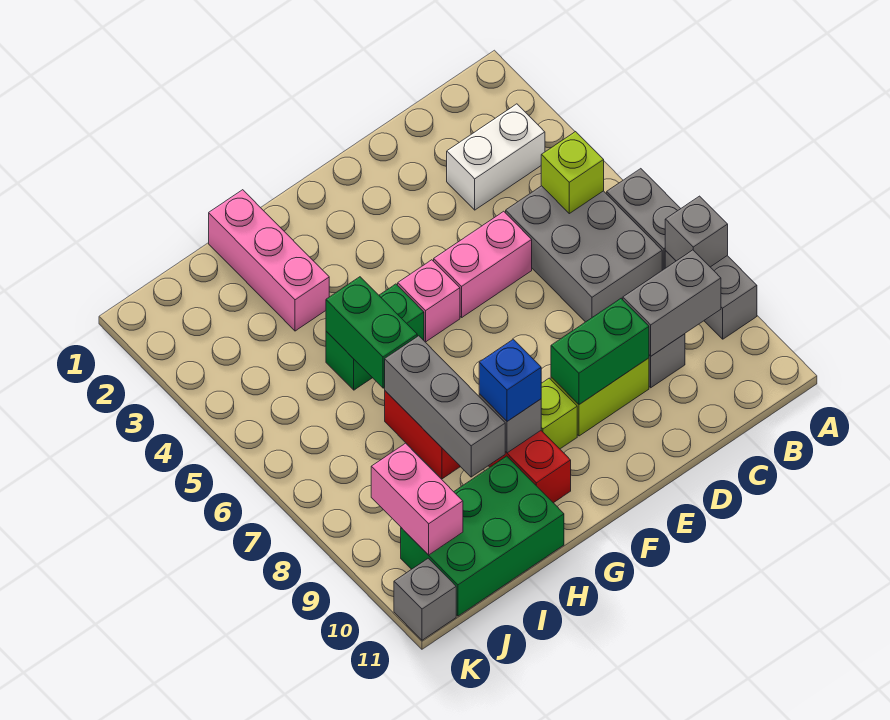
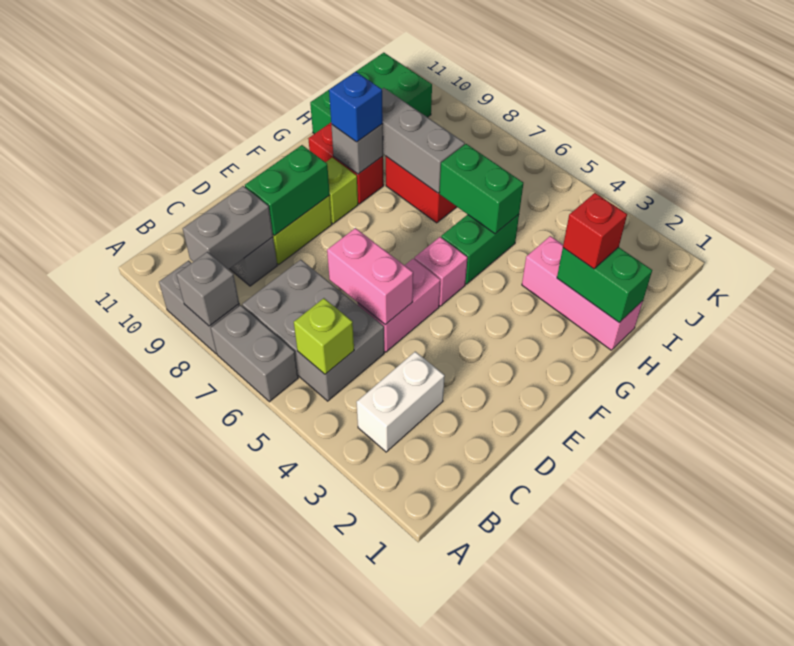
none -> green brick H1:H2 level 2
none -> red brick H2 level 3
pink brick J9:J10 level 2 -> pink brick D5:D6 level 2
grey brick K11 level 1 -> none

